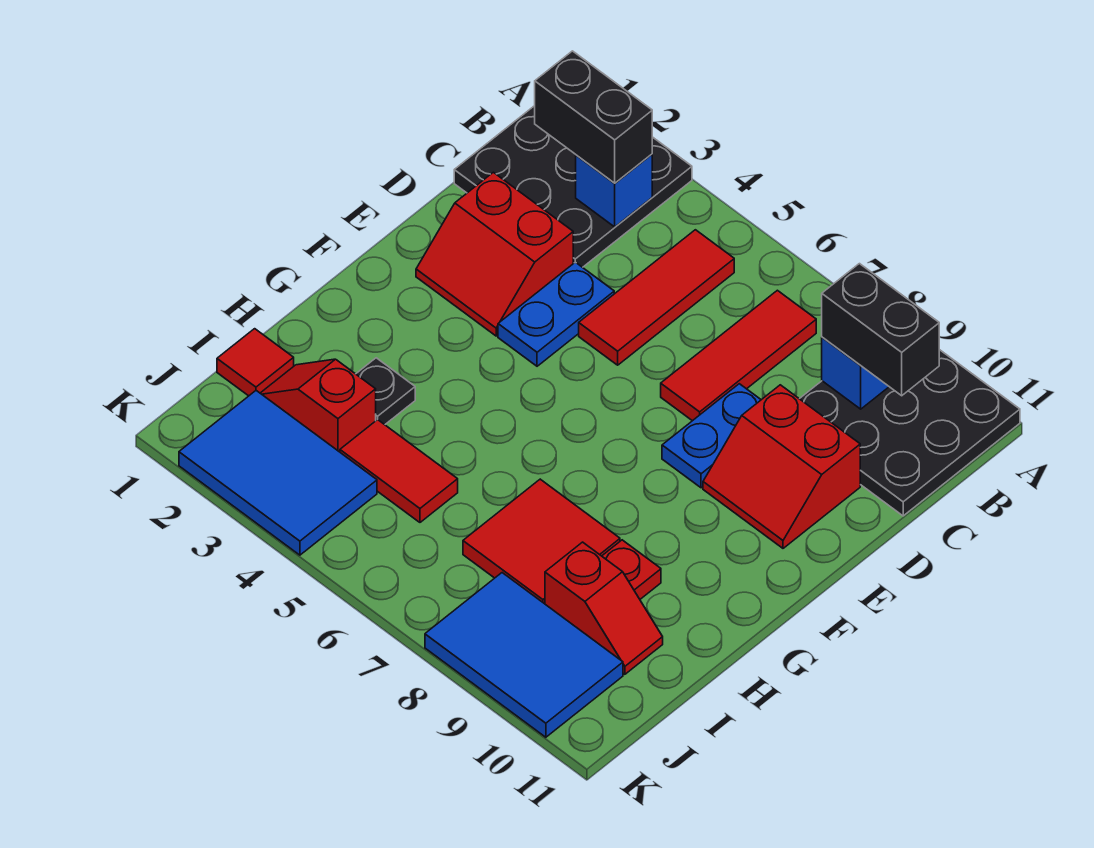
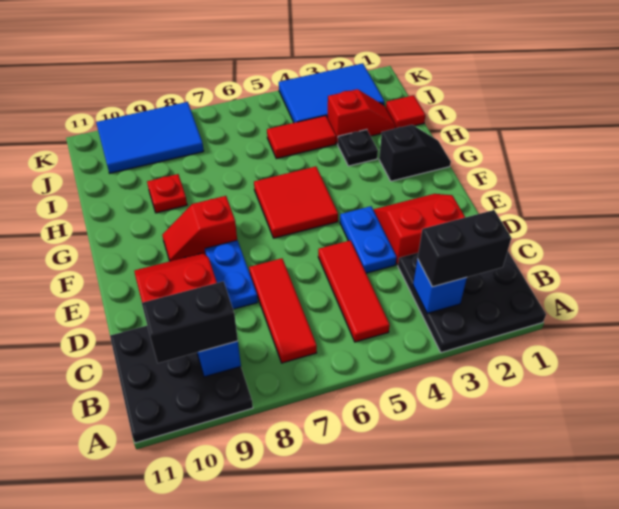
none -> black slope G1:G2 level 1 top 2
red tile H7:I8 level 1 -> red tile F5:G6 level 1
red slope I9:I10 level 1 top 9 -> red slope F8:F9 level 1 top 8

